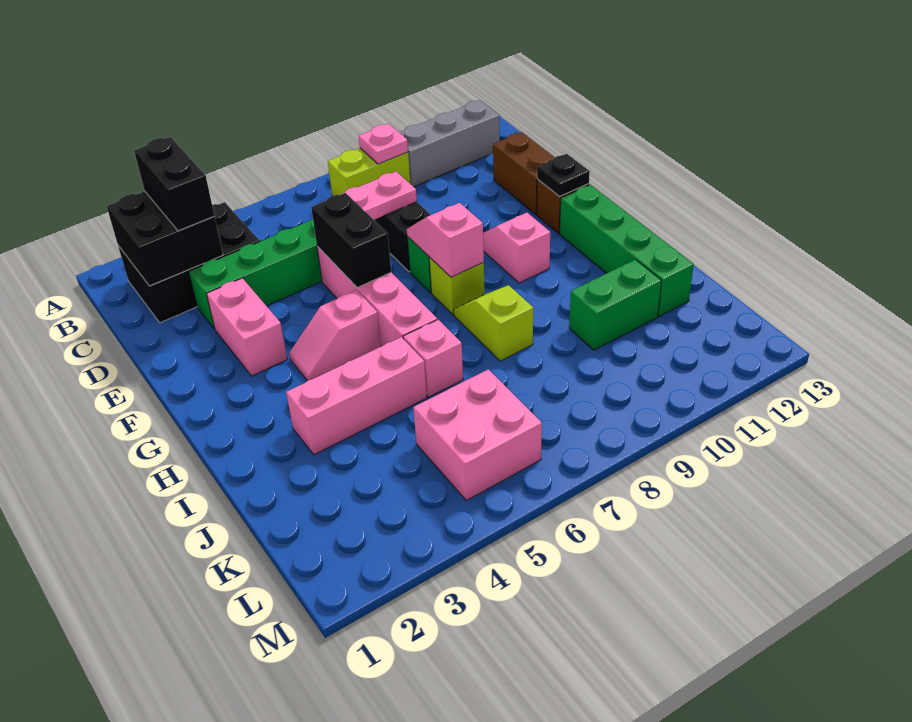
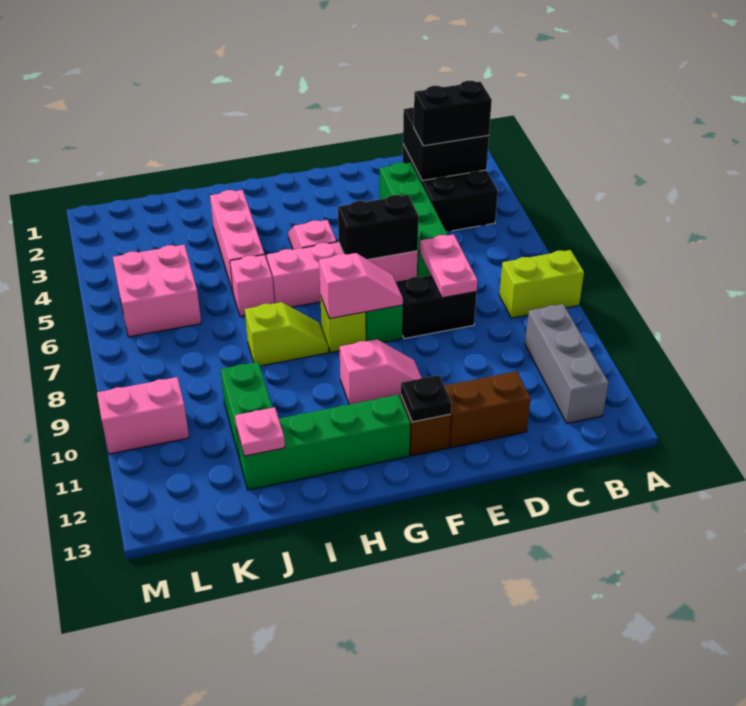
lime brick B8:B9 level 1 -> lime brick A8:B8 level 1
pink plate B9 level 2 -> pink plate J12 level 2
pink brick E3:F3 level 1 -> pink brick L10:M10 level 1

